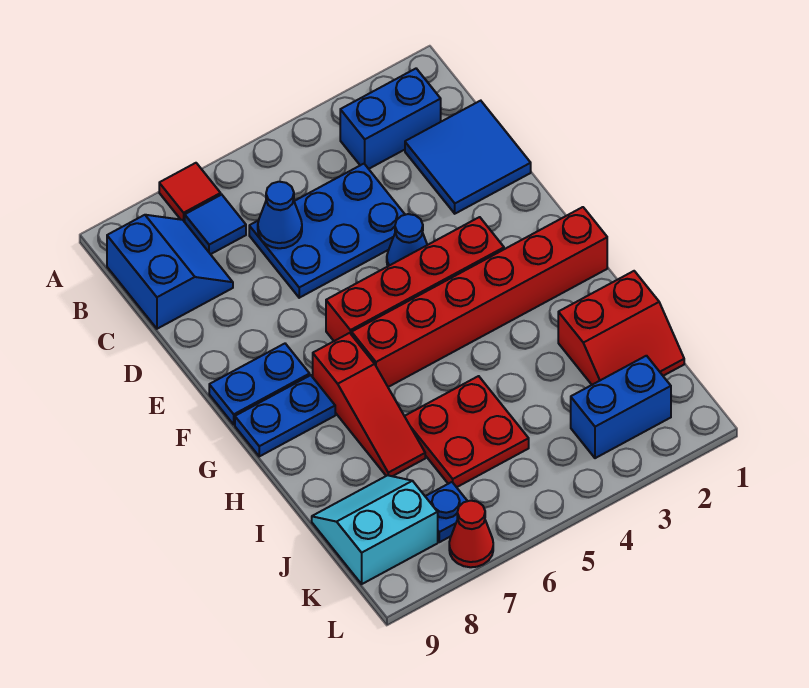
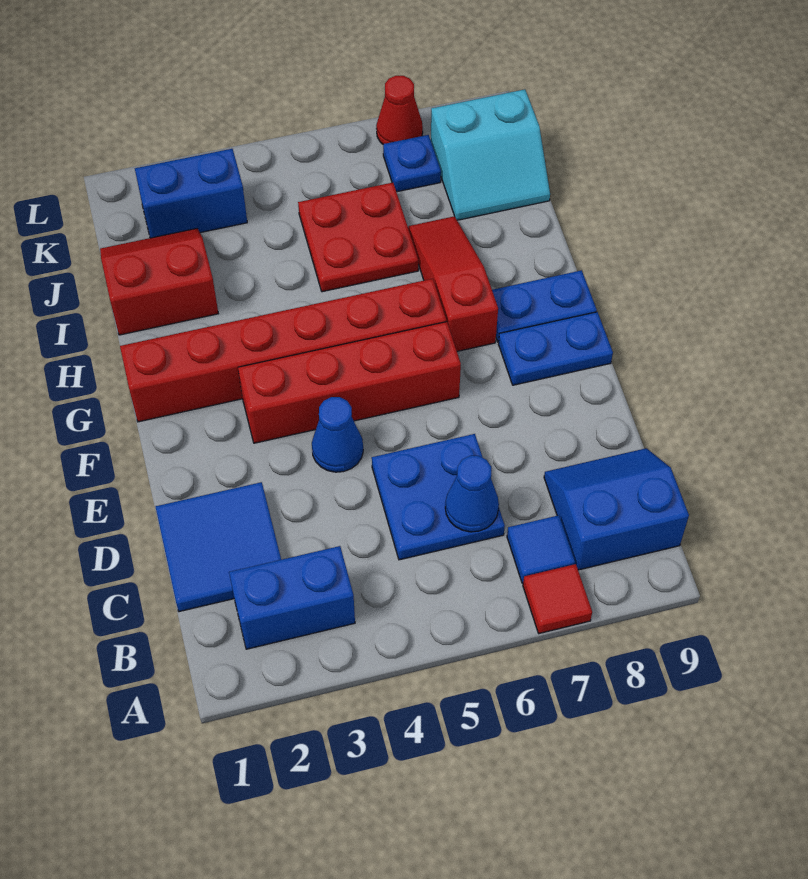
blue slope B8:C9 level 1 top 9 -> blue slope B8:C9 level 1 top B
blue plate C4:D6 level 1 -> blue plate C5:D6 level 1

